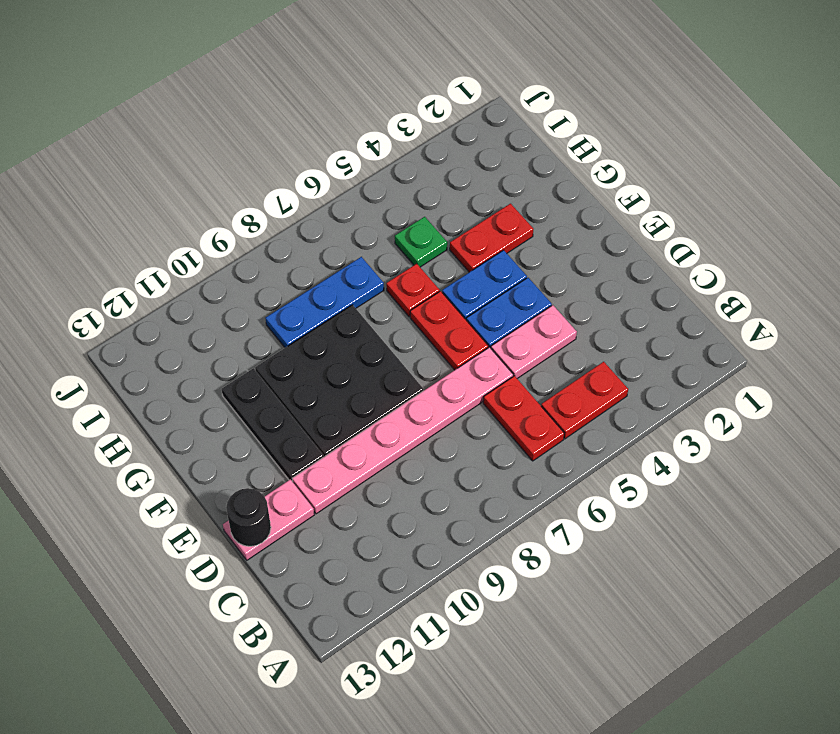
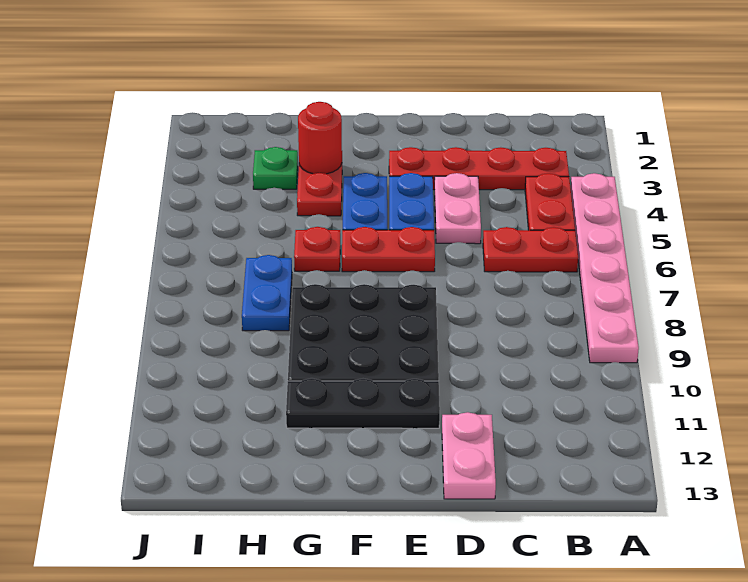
none -> red plate B3:E3 level 1
pink plate D6:D11 level 1 -> pink plate A4:A9 level 1
black round brick D13 level 2 -> none
none -> red round brick G3 level 2
green plate H5 level 1 -> green plate H3 level 1
blue plate H7:H9 level 1 -> blue plate H7:H8 level 1

